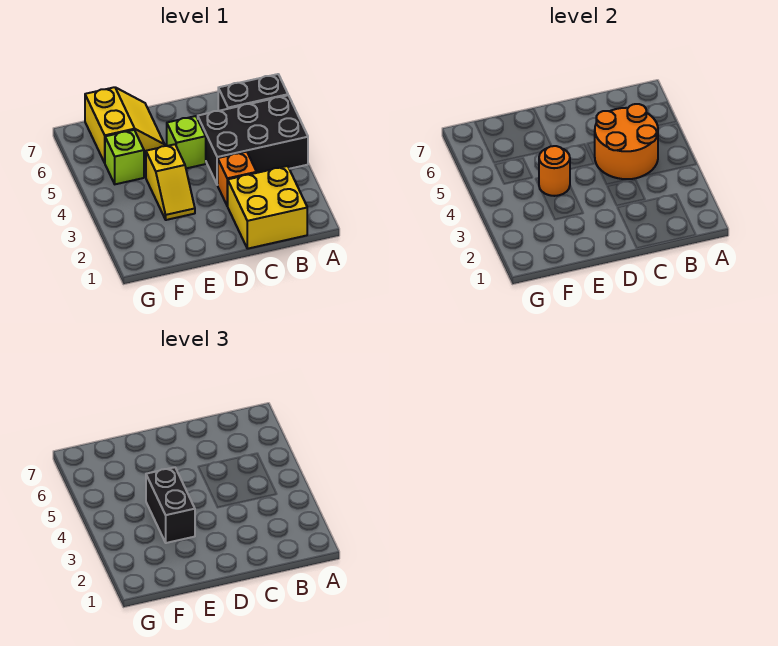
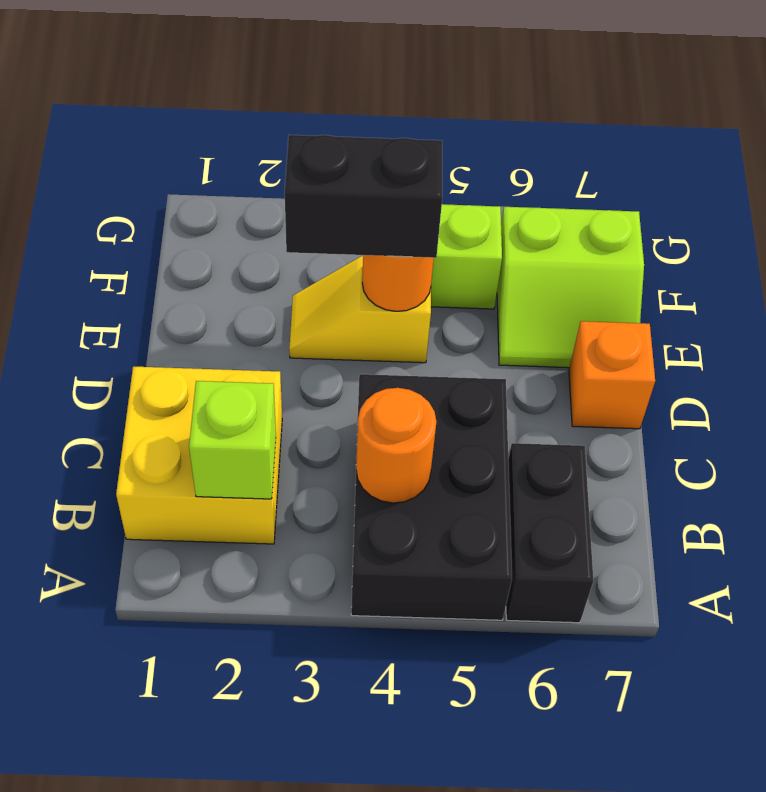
orange round brick B4:C5 level 2 -> orange round brick B4 level 2
orange brick C3 level 1 -> orange brick D7 level 1
lime brick D5 level 1 -> lime brick B2 level 2
yellow slope E6:F7 level 1 top F -> lime slope E6:F7 level 1 top F

